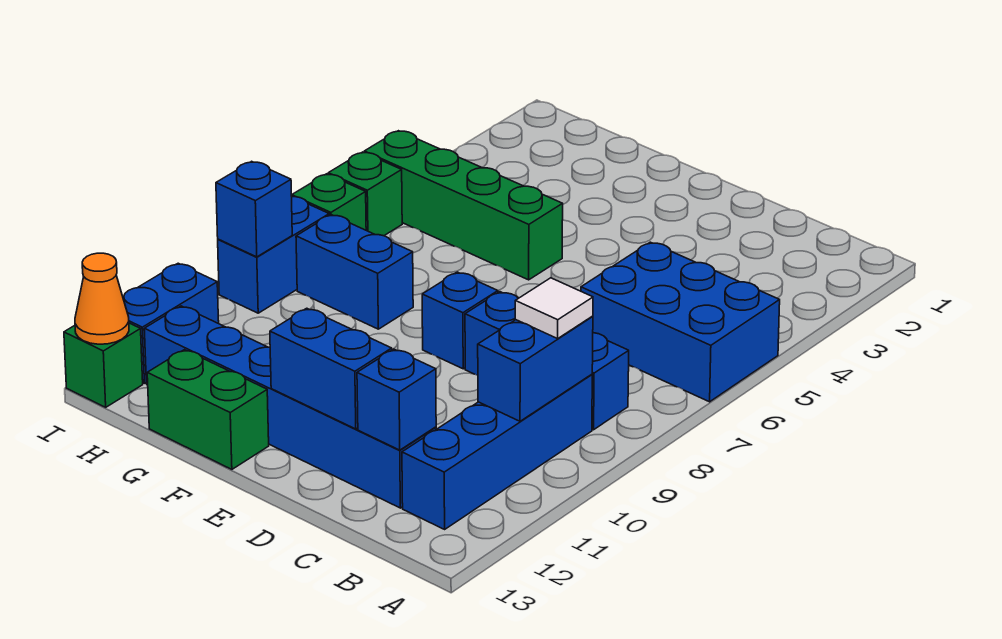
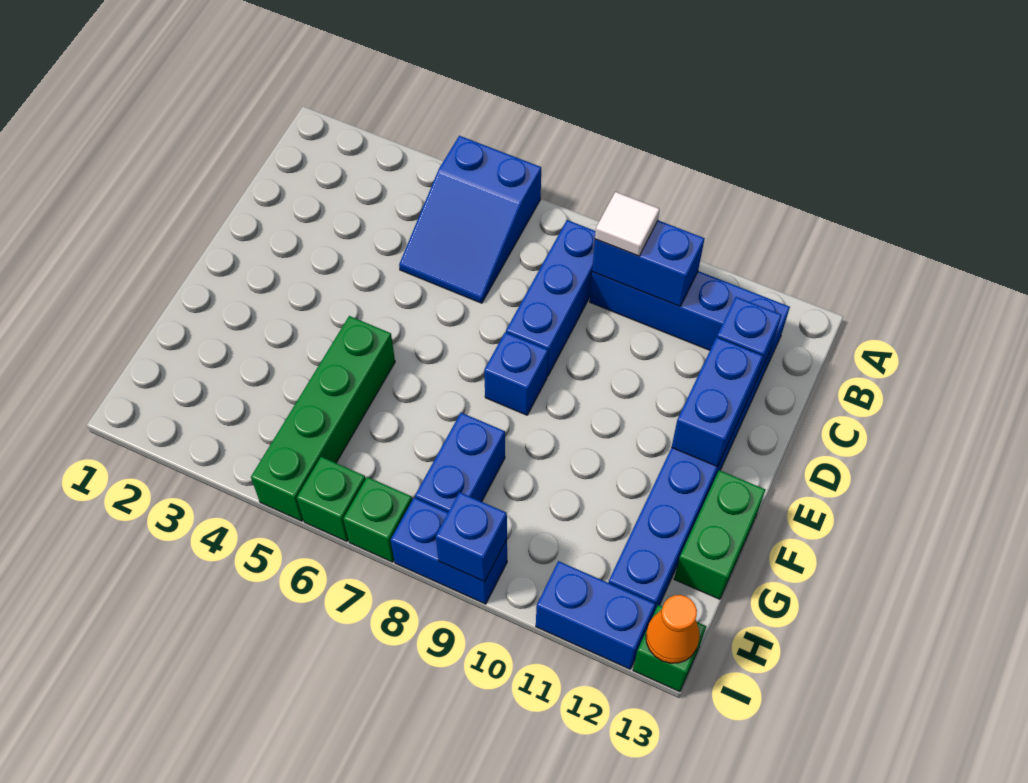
blue brick A5:C6 level 1 -> blue slope A5:C6 level 1 top A

